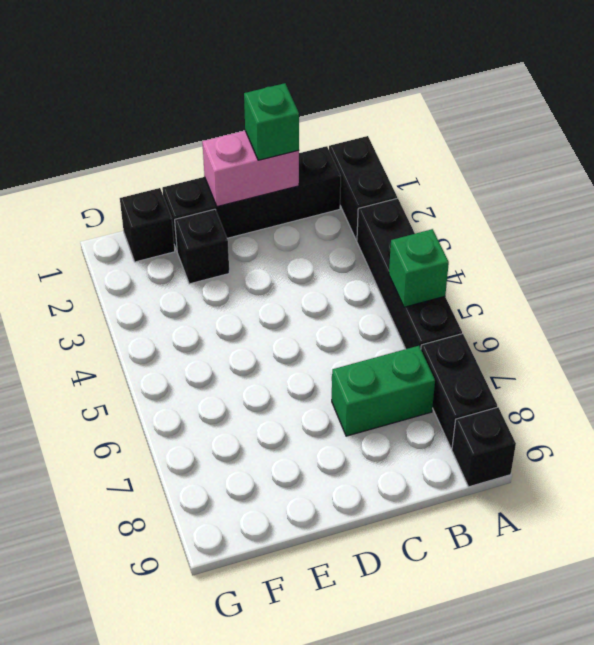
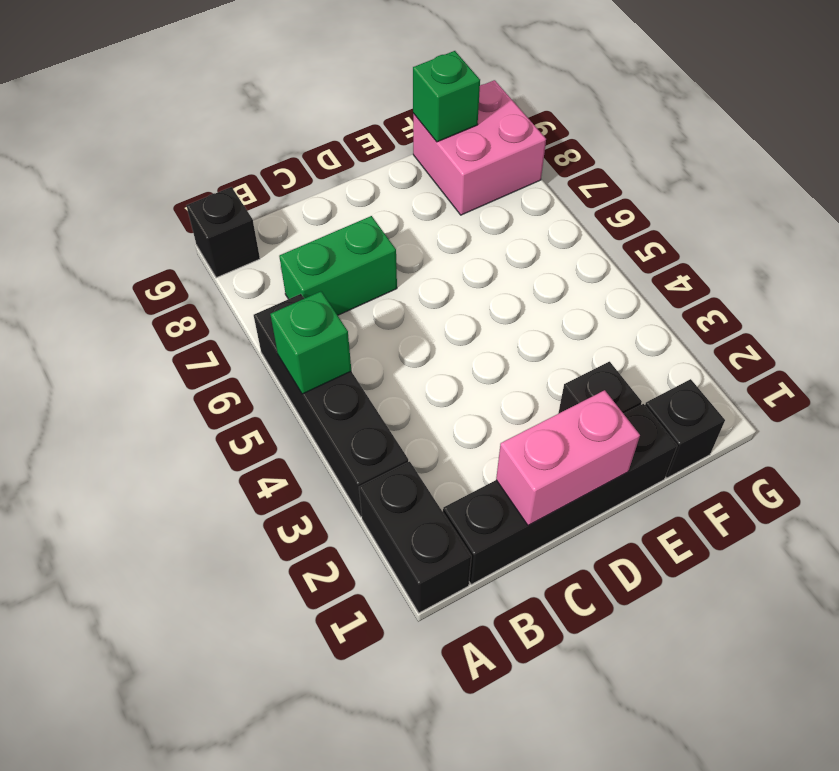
black brick A7:A8 level 1 -> none
green brick C1 level 3 -> green brick F9 level 2
none -> pink brick F8:G9 level 1

